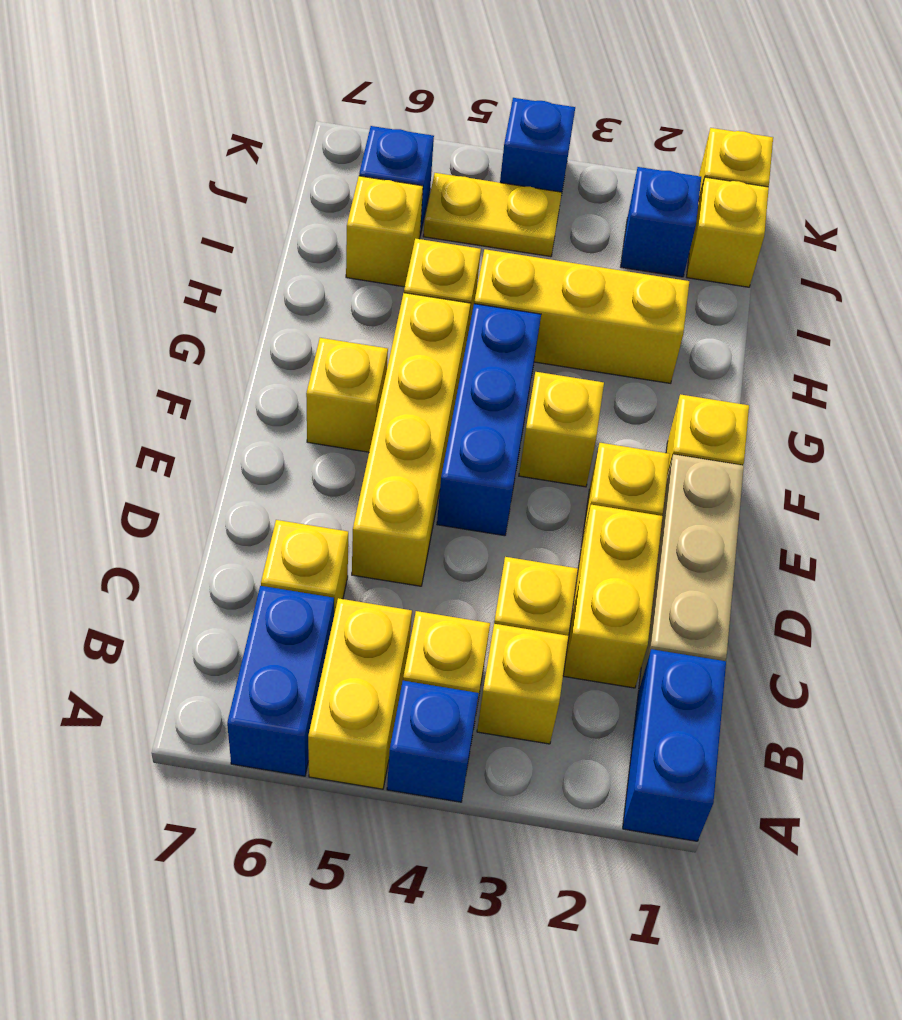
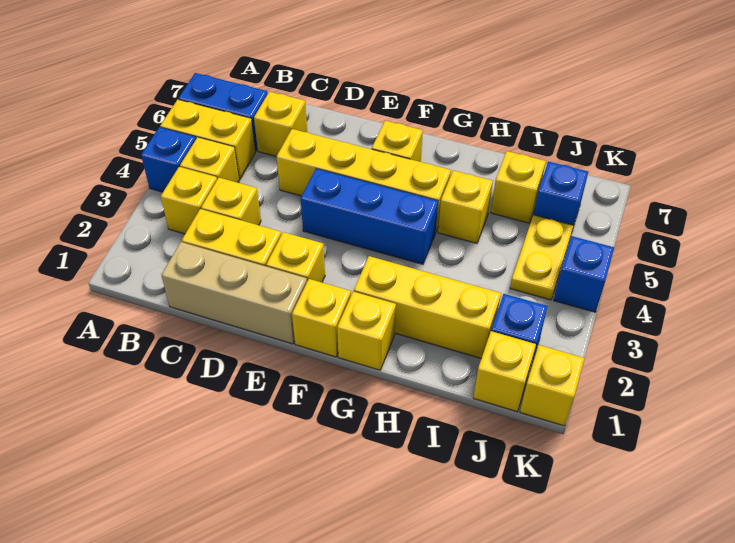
blue brick A1:B1 level 1 -> none
yellow brick F3 level 1 -> yellow brick G1 level 1
yellow brick H2:H4 level 1 -> yellow brick G2:I2 level 1

